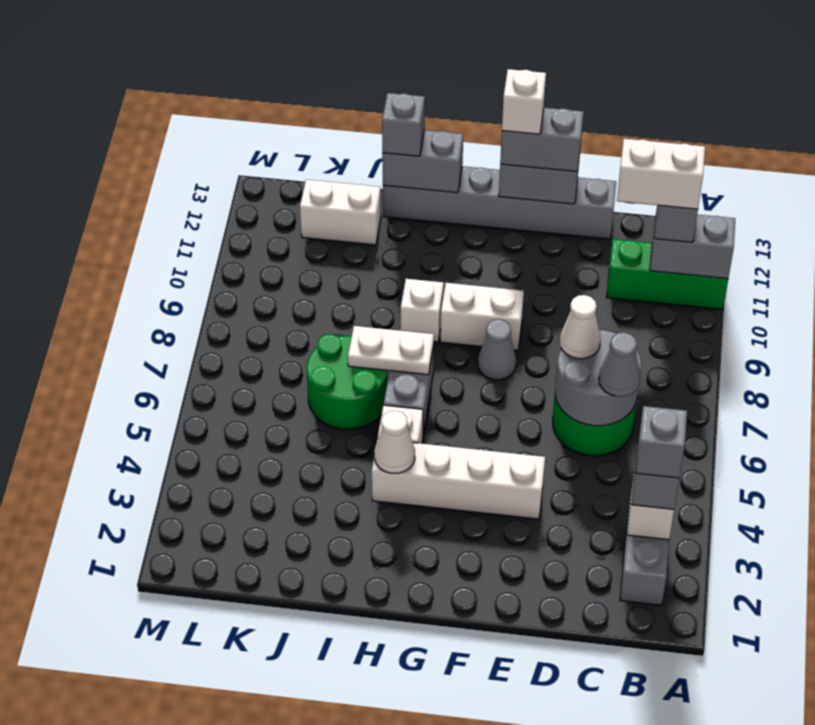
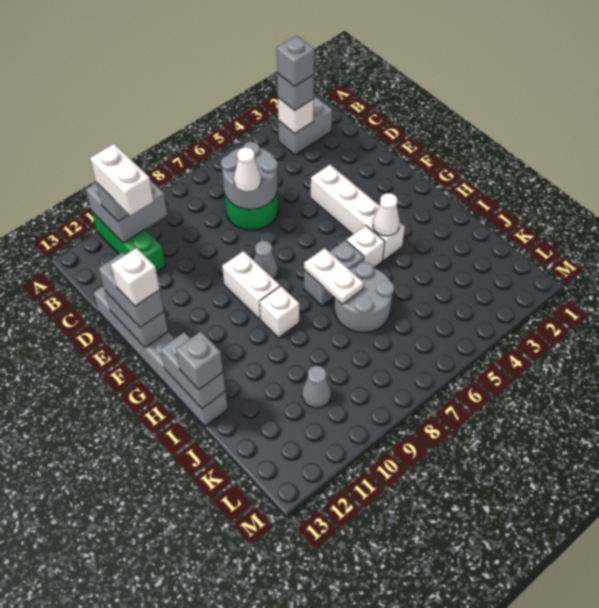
grey brick A11:B11 level 2 -> grey brick A10:B11 level 2
grey cone C6 level 3 -> grey cone K10 level 1
green round brick I6:J7 level 1 -> grey round brick I6:J7 level 1
white brick J12:K12 level 1 -> none

